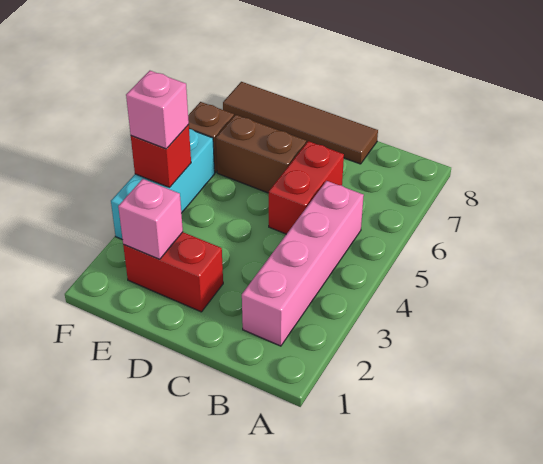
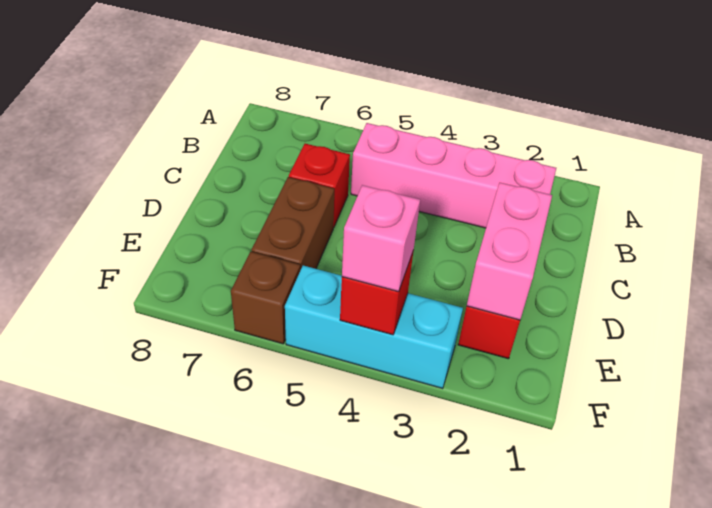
red brick C5:C6 level 1 -> red brick C6 level 1
brown tile C8:F8 level 1 -> none
pink brick E2 level 2 -> pink brick D2:E2 level 2

